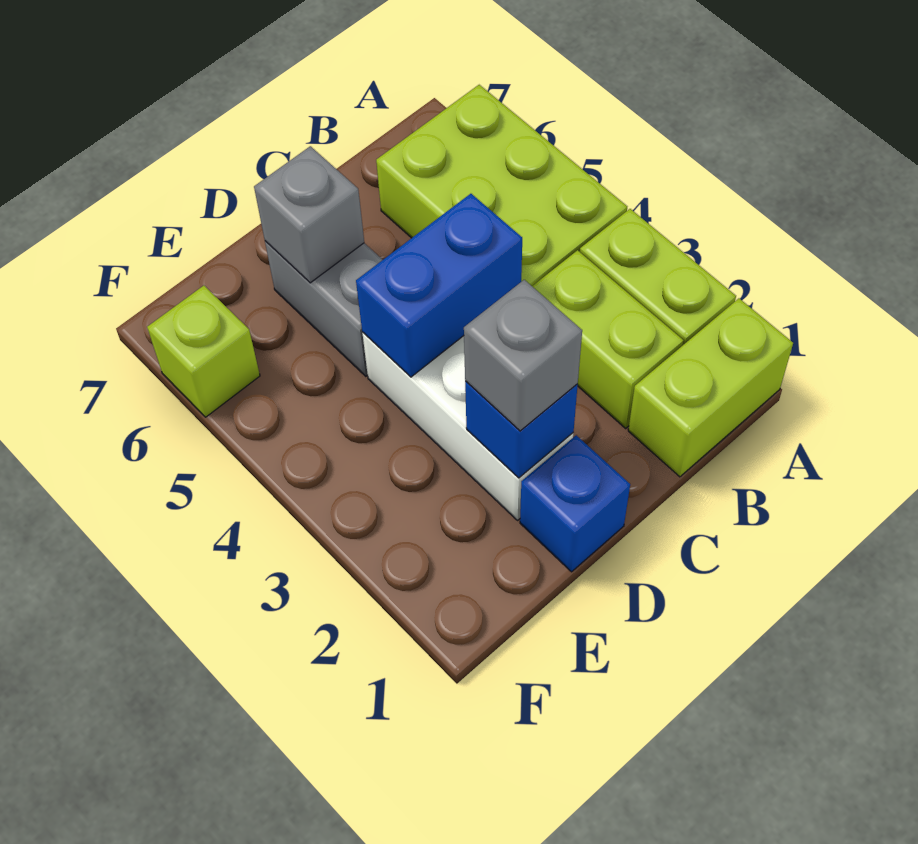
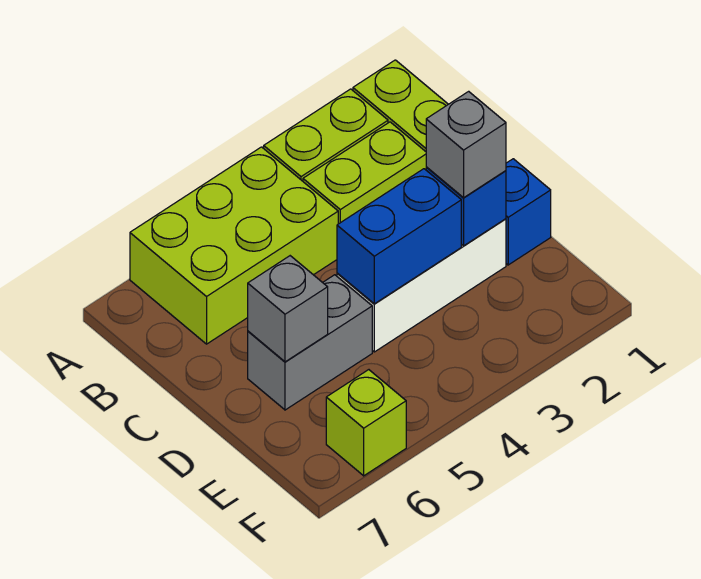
blue brick C4:D4 level 2 -> blue brick D3:D4 level 2

